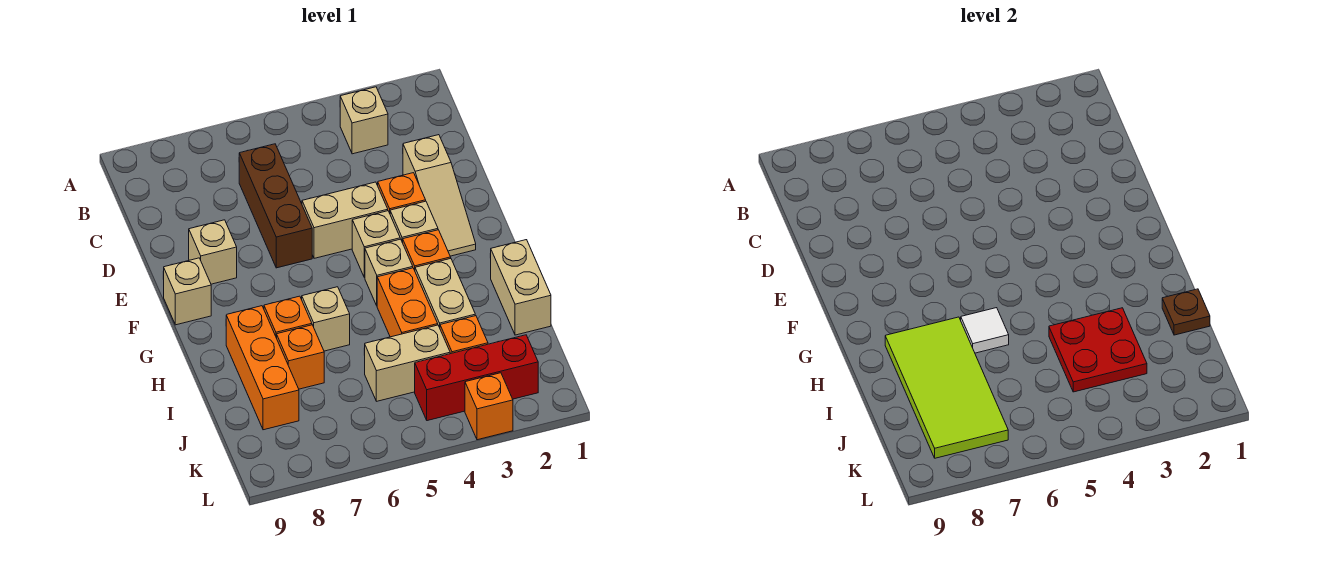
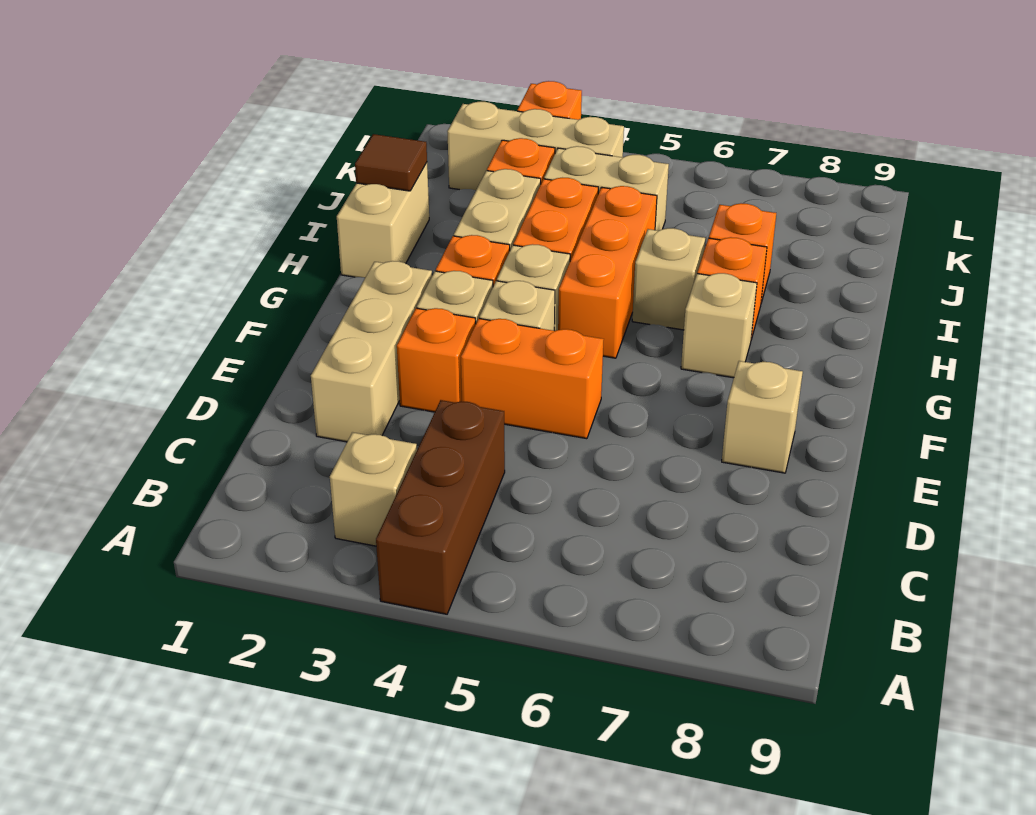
brown brick C6:E6 level 1 -> brown brick A4:C4 level 1
tan slope D2:F2 level 1 top D -> tan brick D2:F2 level 1
tan brick E4:E5 level 1 -> orange brick E4:E5 level 1
tan brick F9 level 1 -> tan brick G7 level 1
white tile H6 level 2 -> none
lime tile H7:K8 level 2 -> none
orange brick H8:J8 level 1 -> orange brick G5:I5 level 1
brown plate I1 level 2 -> brown tile I1 level 2
red plate I3:J4 level 2 -> none
red brick K2:K4 level 1 -> tan brick K2:K4 level 1

